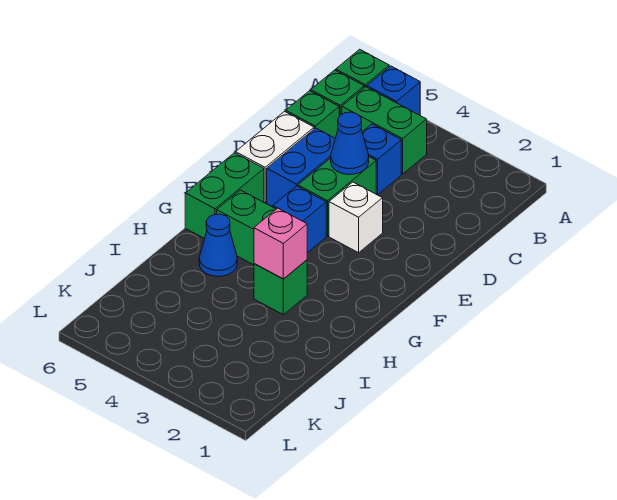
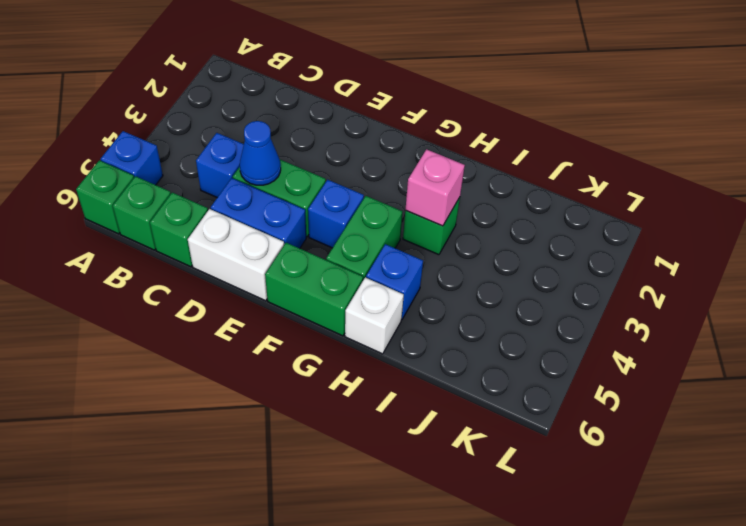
green brick B4:B5 level 1 -> none
white brick E3 level 1 -> white brick H6 level 1
blue cone H5 level 1 -> blue brick H5 level 1

